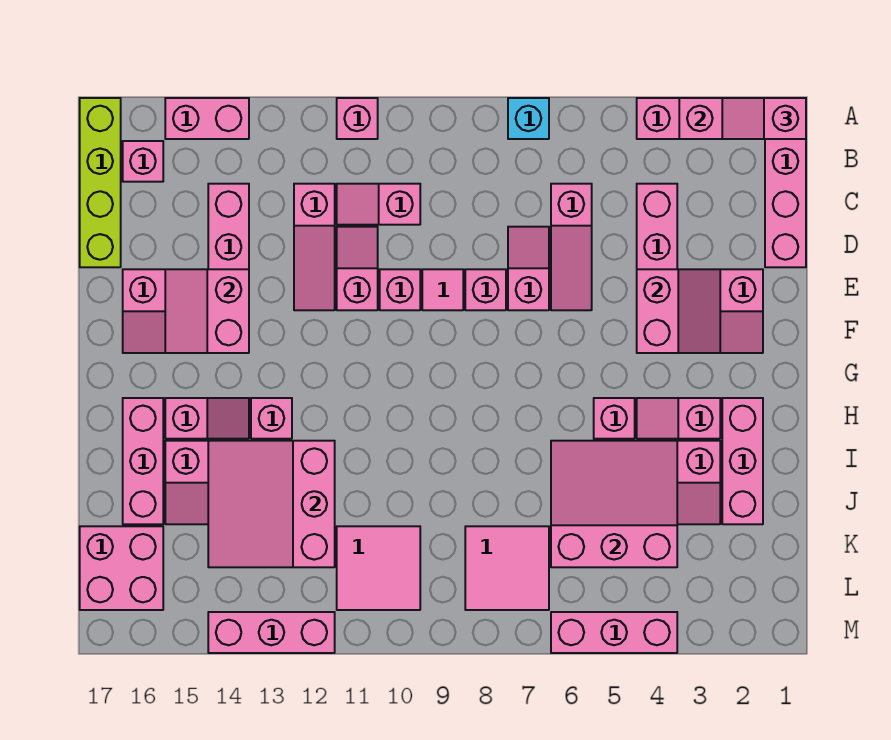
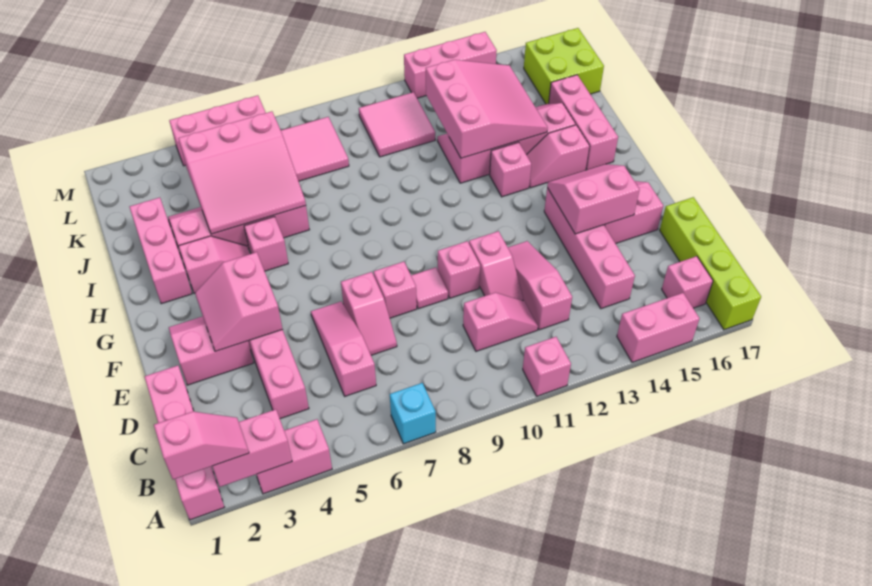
pink slope E14:F15 level 2 top 14 -> pink slope E14:F15 level 2 top E
pink brick K16:L17 level 1 -> lime brick K16:L17 level 1

